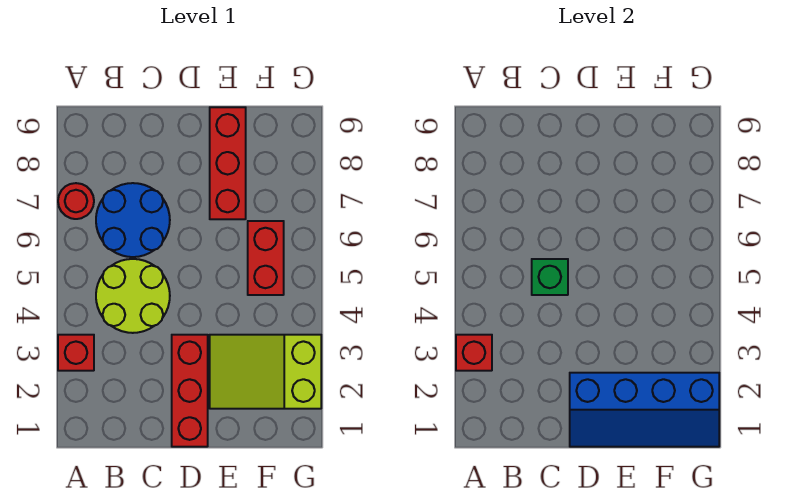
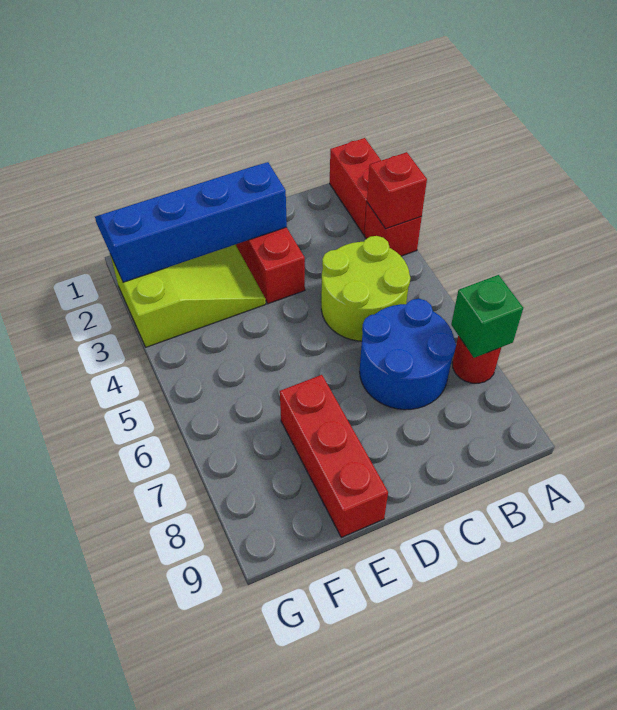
green brick C5 level 2 -> green brick A7 level 2
red brick F5:F6 level 1 -> red brick A1:A2 level 1

